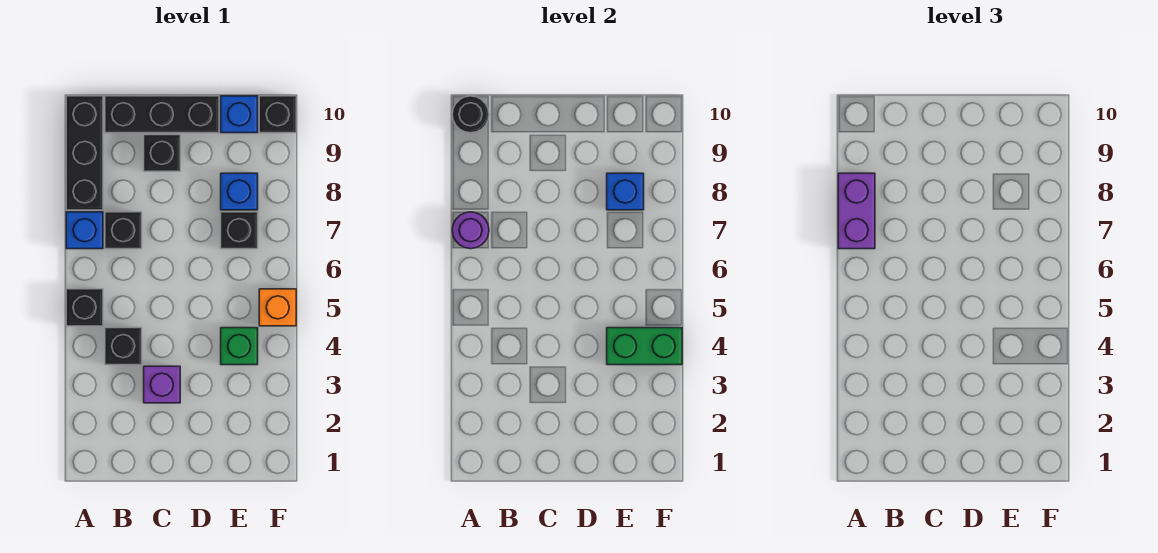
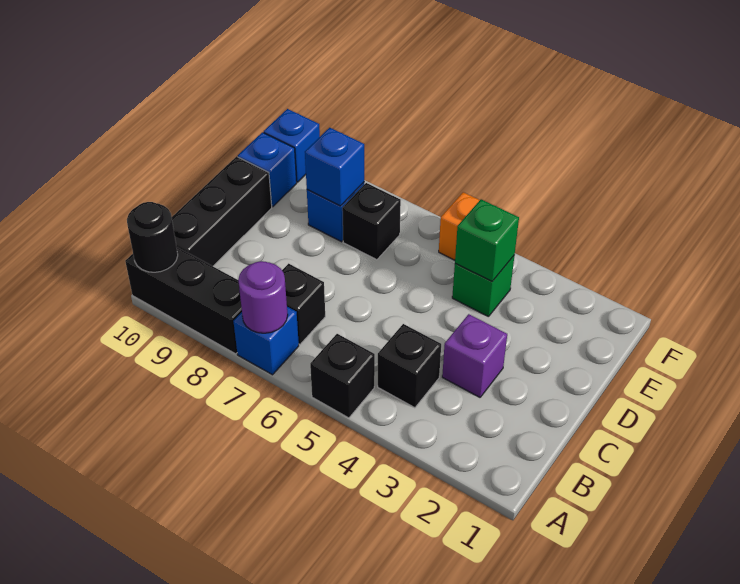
purple brick A7:A8 level 3 -> none
black brick C9 level 1 -> none
green brick E4:F4 level 2 -> green brick E4 level 2
black brick F10 level 1 -> blue brick F10 level 1

